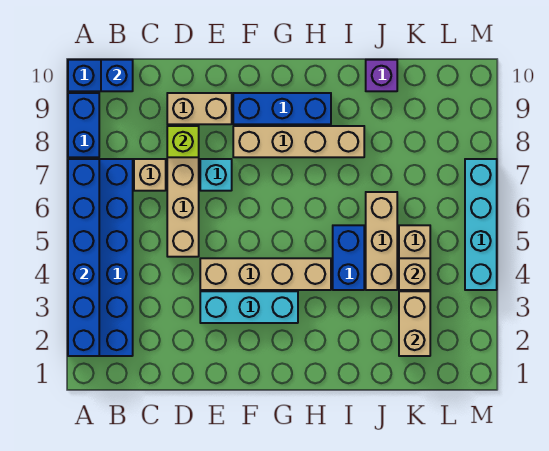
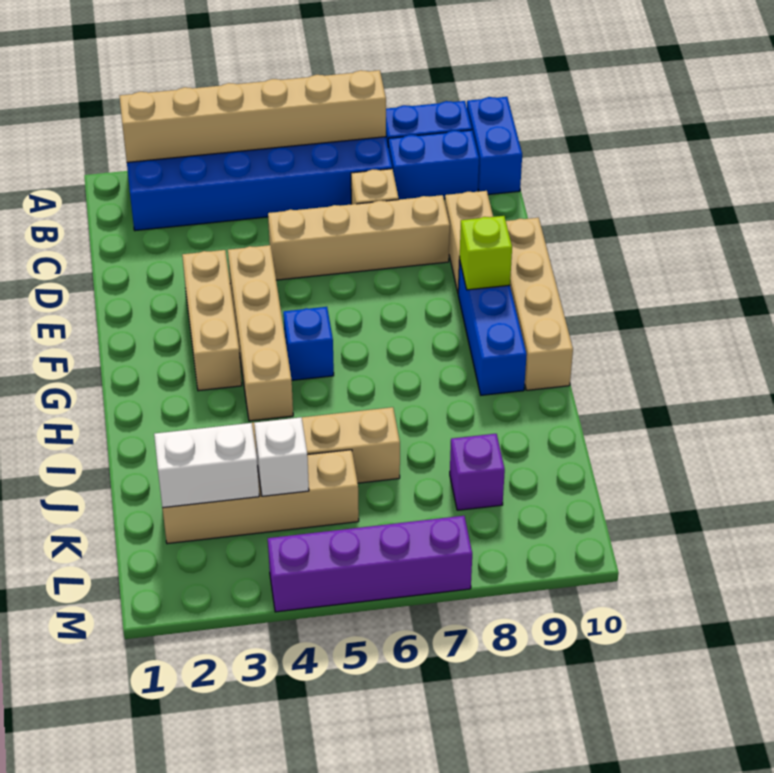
blue brick A2:A7 level 2 -> tan brick A2:A7 level 2
blue brick B10 level 2 -> blue brick G5 level 1
lime brick D8 level 2 -> lime brick F9 level 2
cyan brick E3:G3 level 1 -> tan brick E3:G3 level 1
cyan brick E7 level 1 -> none
tan brick F8:I8 level 1 -> tan brick E10:H10 level 1
blue brick I4:I5 level 1 -> blue brick B8:B9 level 1
purple brick J10 level 1 -> purple brick K8 level 1
tan brick K2:K3 level 2 -> white brick K2:K3 level 2
tan brick K4 level 2 -> white brick K4 level 2
cyan brick M4:M7 level 1 -> purple brick M4:M7 level 1

